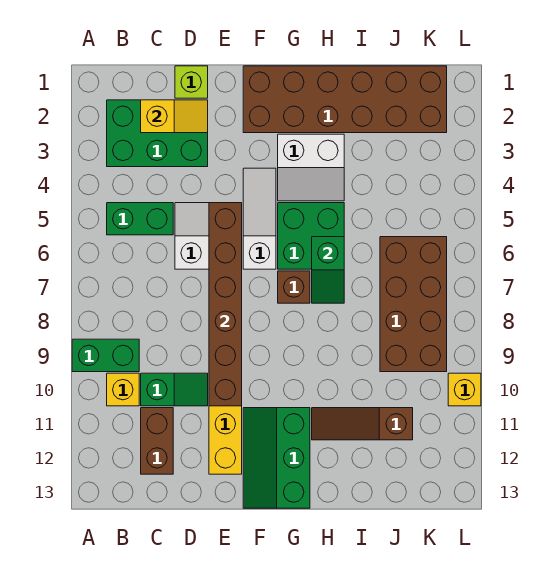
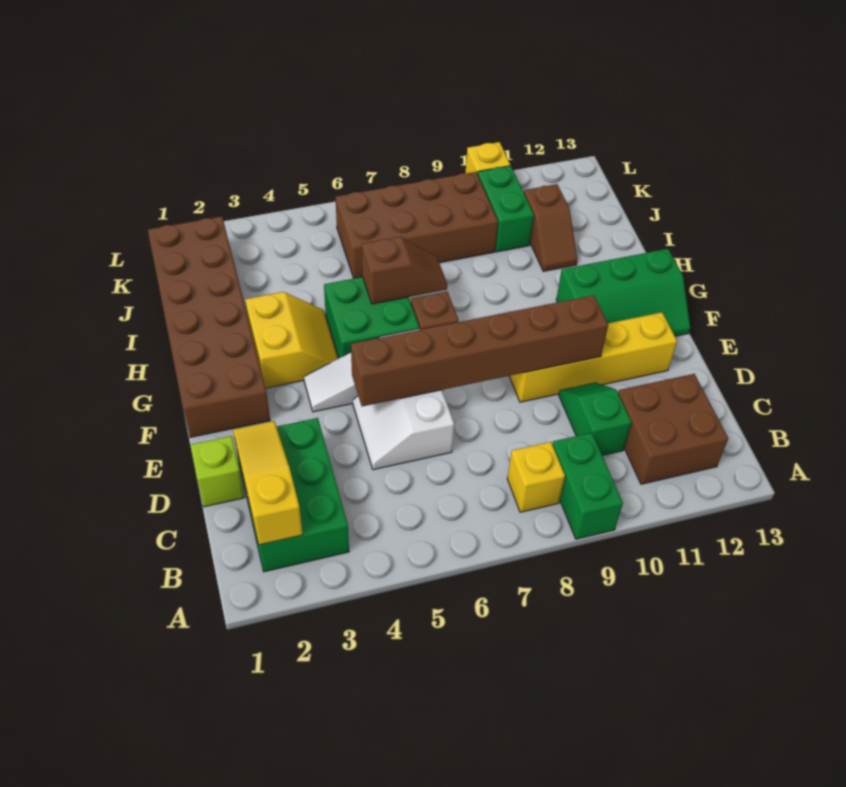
green brick B5:C5 level 1 -> green brick J10:K10 level 1
yellow brick B10 level 1 -> yellow brick B8 level 1
yellow slope C2:D2 level 2 top C -> yellow slope B2:D2 level 2 top B
brown brick C11:C12 level 1 -> brown brick B11:C12 level 1
white slope G3:H4 level 1 top 3 -> yellow slope G3:H4 level 1 top 3
green slope H6:H7 level 2 top 6 -> brown slope H6:H7 level 2 top 6
brown slope H11:J11 level 1 top J -> brown slope I11:J11 level 1 top J

